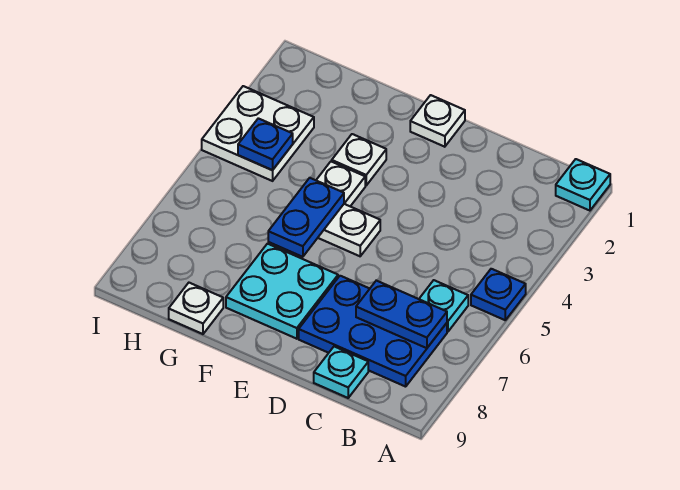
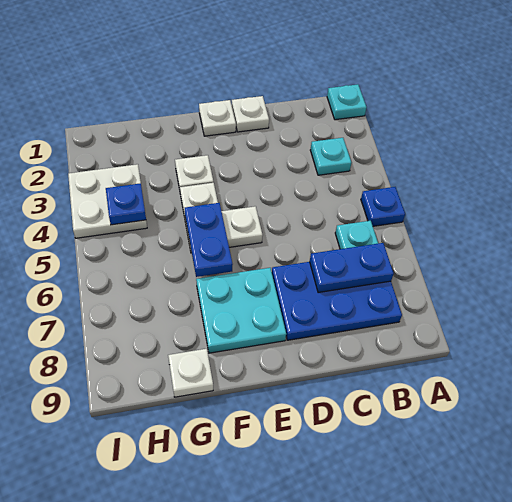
cyan plate C9 level 1 -> cyan plate B3 level 1
none -> white plate D1 level 1

